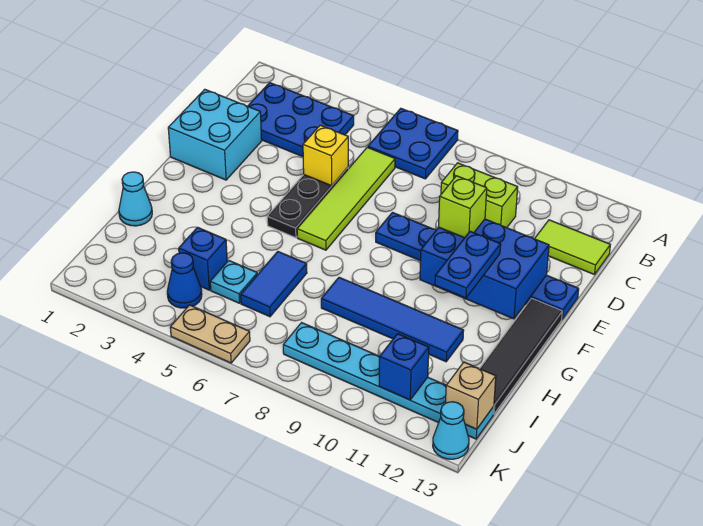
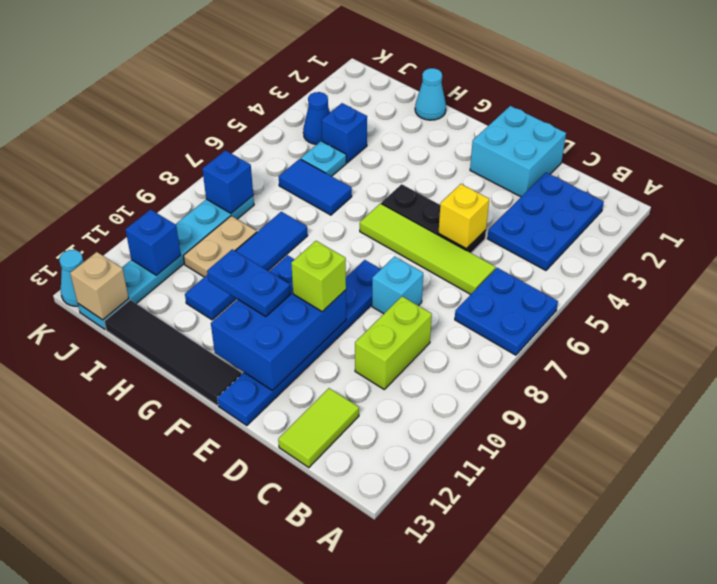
none -> cyan brick D8 level 1
none -> blue brick J8 level 2
tan plate K5:K6 level 1 -> tan plate I9:I10 level 1

